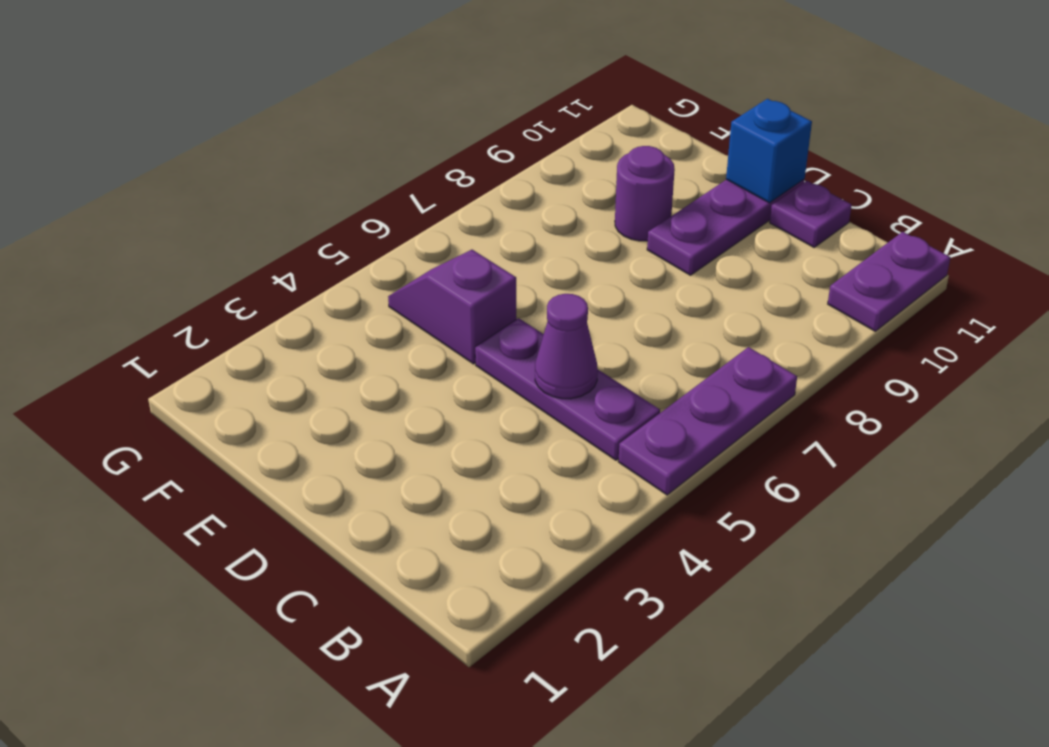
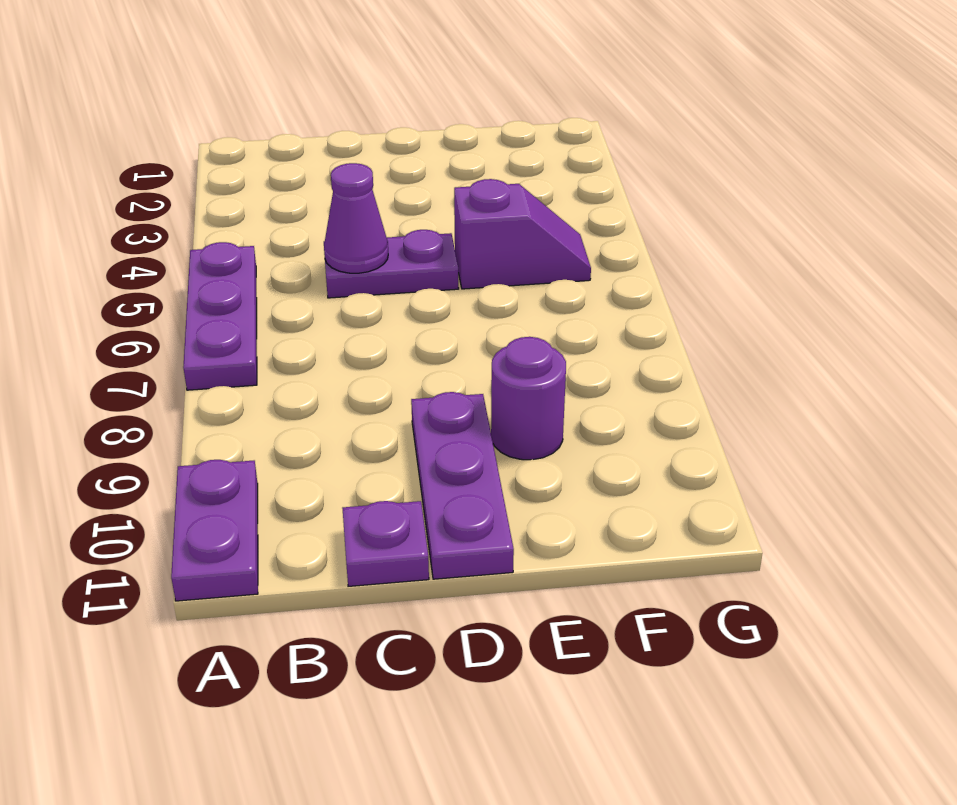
purple plate B5:D5 level 1 -> purple plate C5:D5 level 1
blue brick D11 level 2 -> none

